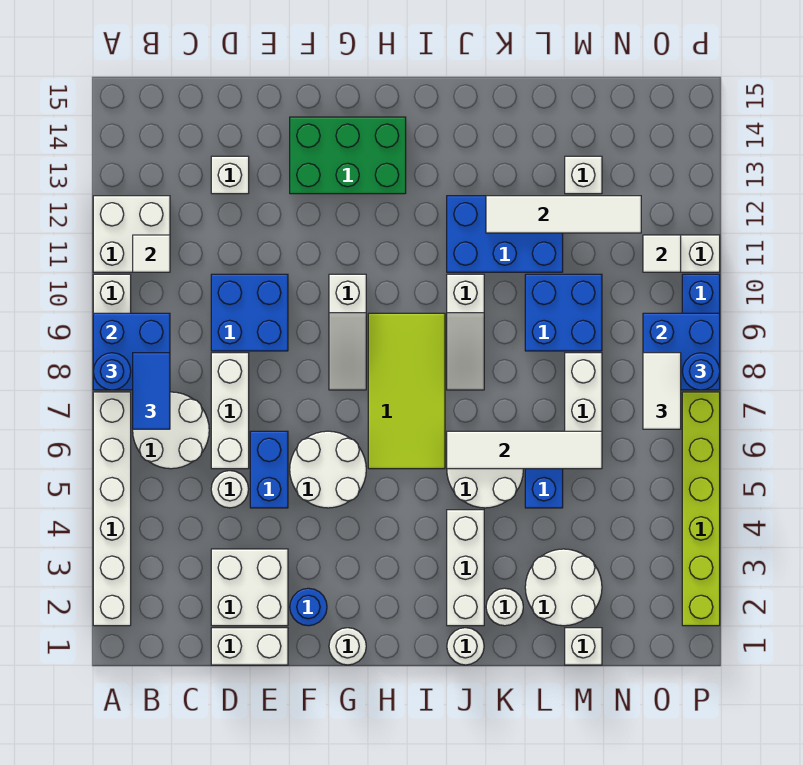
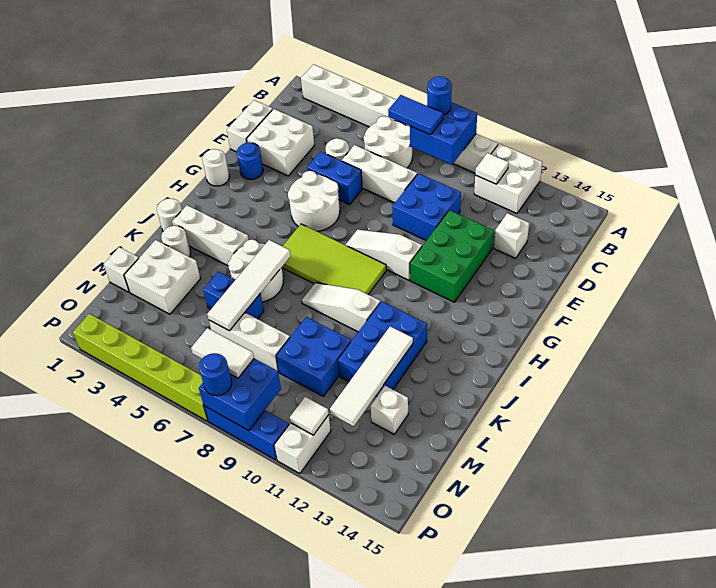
green brick F13:H14 level 1 -> green brick E11:G12 level 1
white round brick L2:M3 level 1 -> white brick L2:M3 level 1

